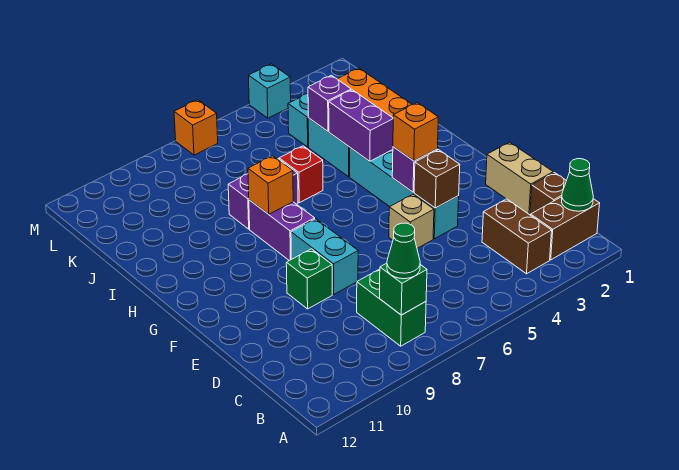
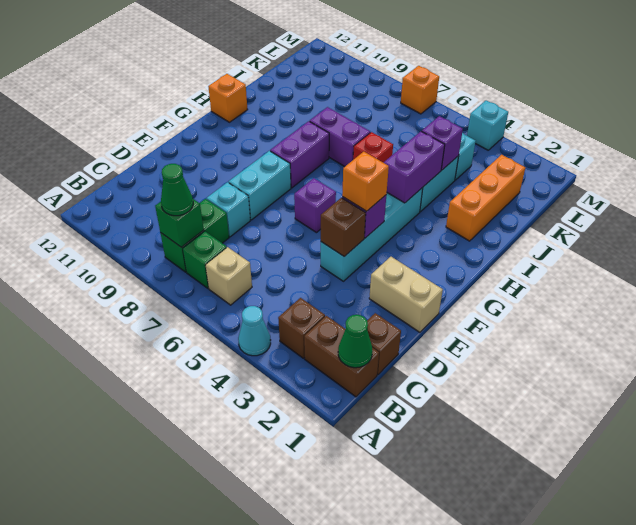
none -> cyan cone A4 level 1
brown brick B3:C3 level 1 -> brown brick B3 level 1
tan brick D1:E1 level 1 -> tan brick E1:E2 level 1
none -> cyan brick D8 level 1
tan brick E5 level 1 -> tan brick B6 level 1
green brick E9 level 1 -> green brick B7 level 1
none -> purple brick F6 level 1
orange brick H8 level 2 -> orange brick H12 level 1

